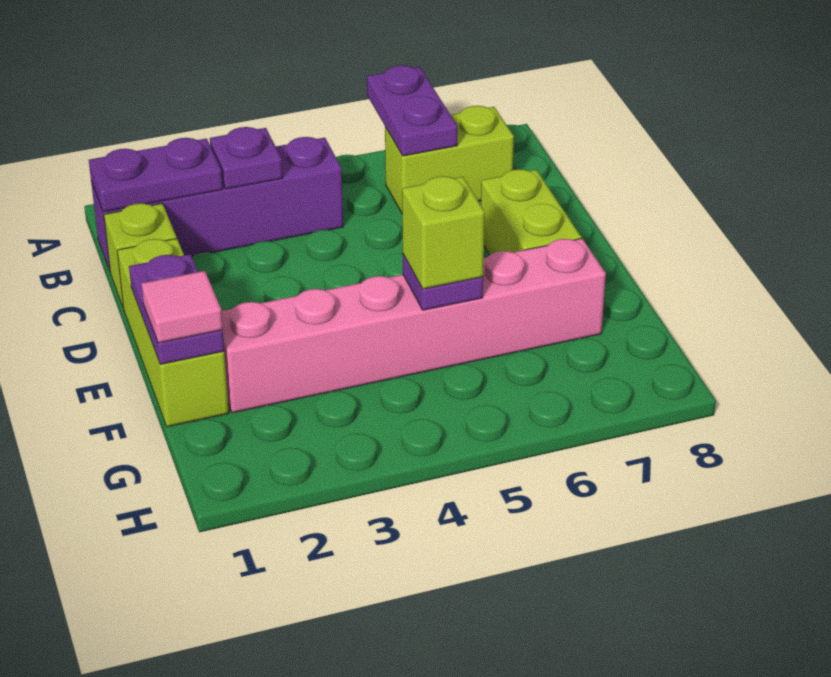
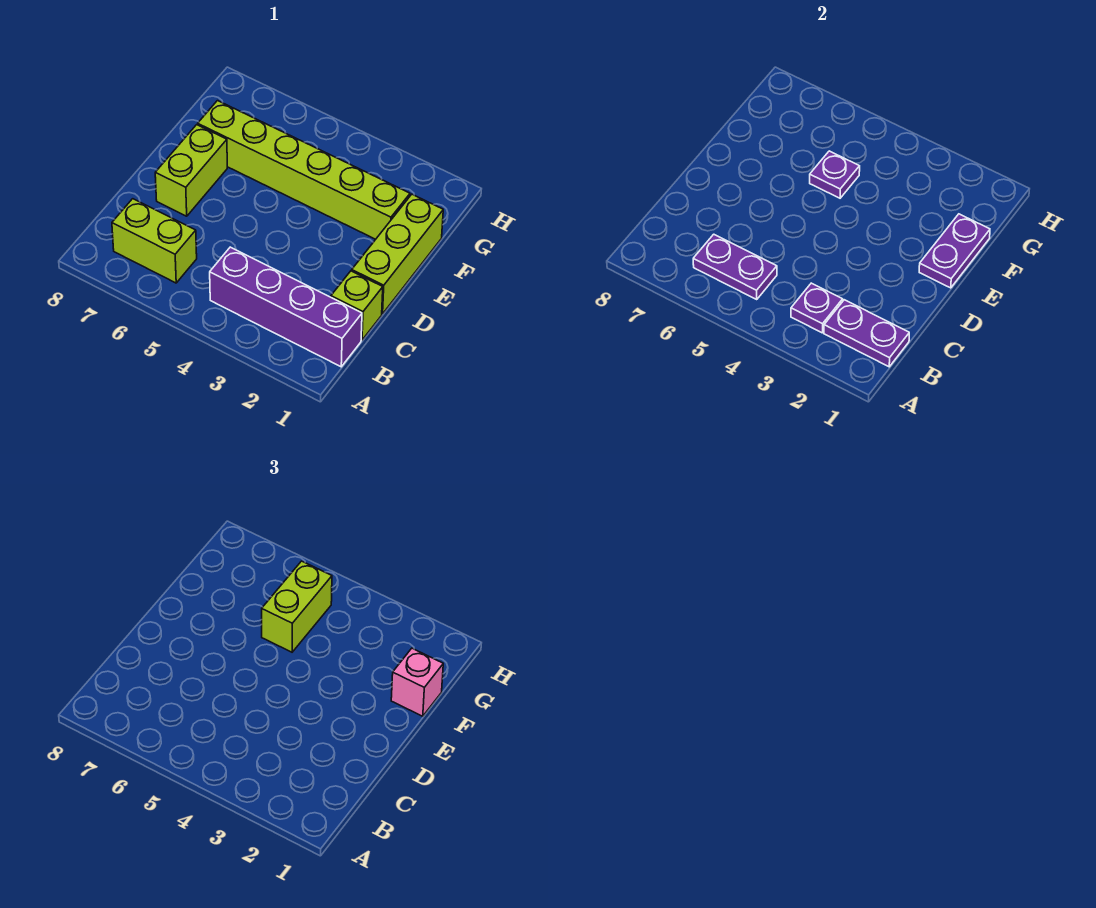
purple plate A6:B6 level 2 -> purple plate B5:B6 level 2
pink tile F1 level 3 -> pink brick F1 level 3
pink brick F2:F7 level 1 -> lime brick F2:F7 level 1
lime brick F5 level 3 -> lime brick F5:G5 level 3

